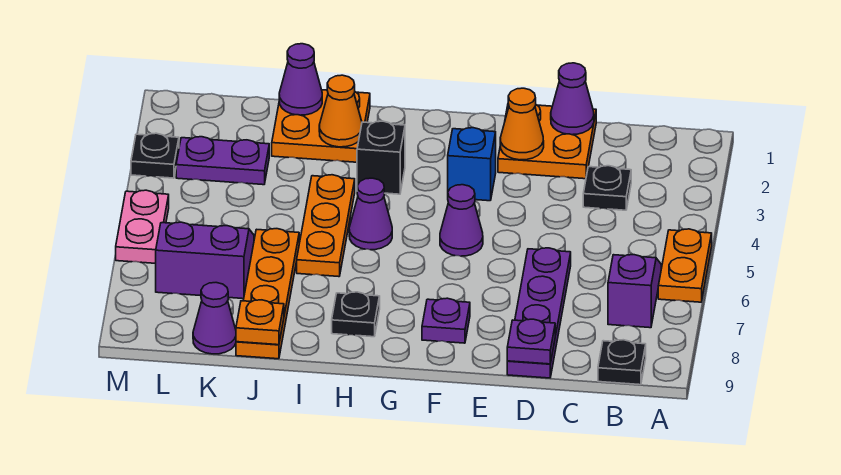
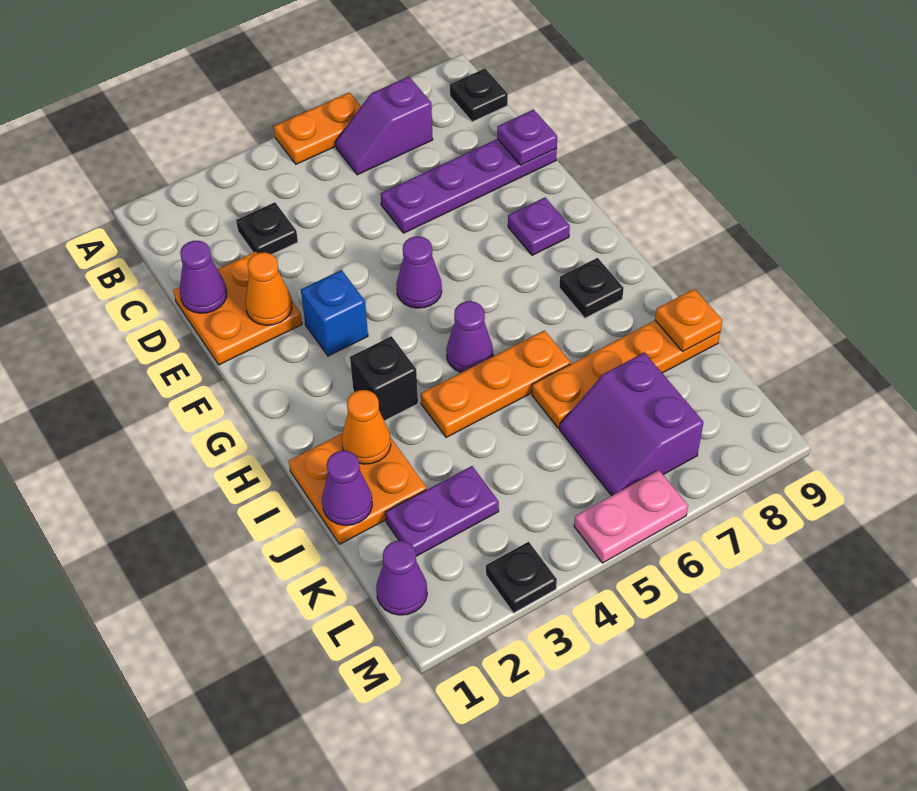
purple plate K3:L3 level 1 -> purple plate K2:K3 level 1
purple cone K9 level 1 -> purple cone L1 level 1

